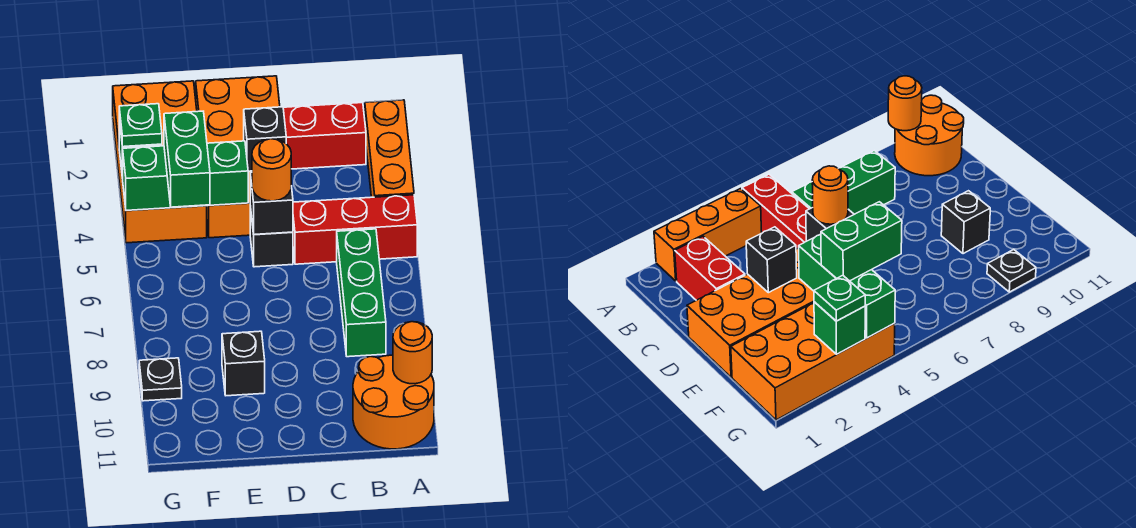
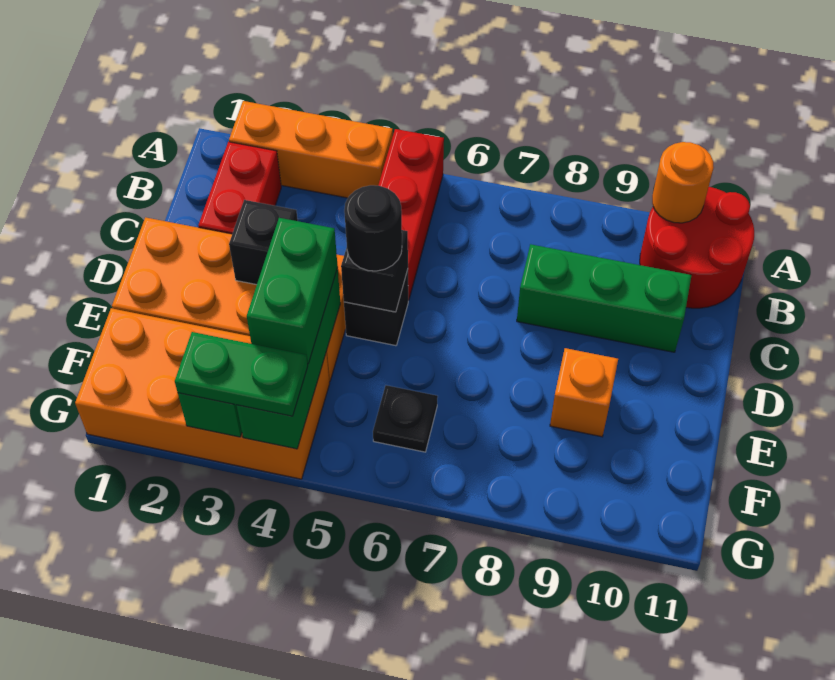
orange round brick A10:B11 level 1 -> red round brick A10:B11 level 1
green brick B6:B8 level 1 -> green brick C8:C10 level 1
orange round brick D5 level 3 -> black round brick D5 level 3
black brick E9 level 1 -> orange brick E9 level 1
green brick F4:F5 level 3 -> green brick E4:F4 level 3
green plate G3 level 3 -> green plate G3:G4 level 3
black plate G9 level 1 -> black plate F6 level 1

